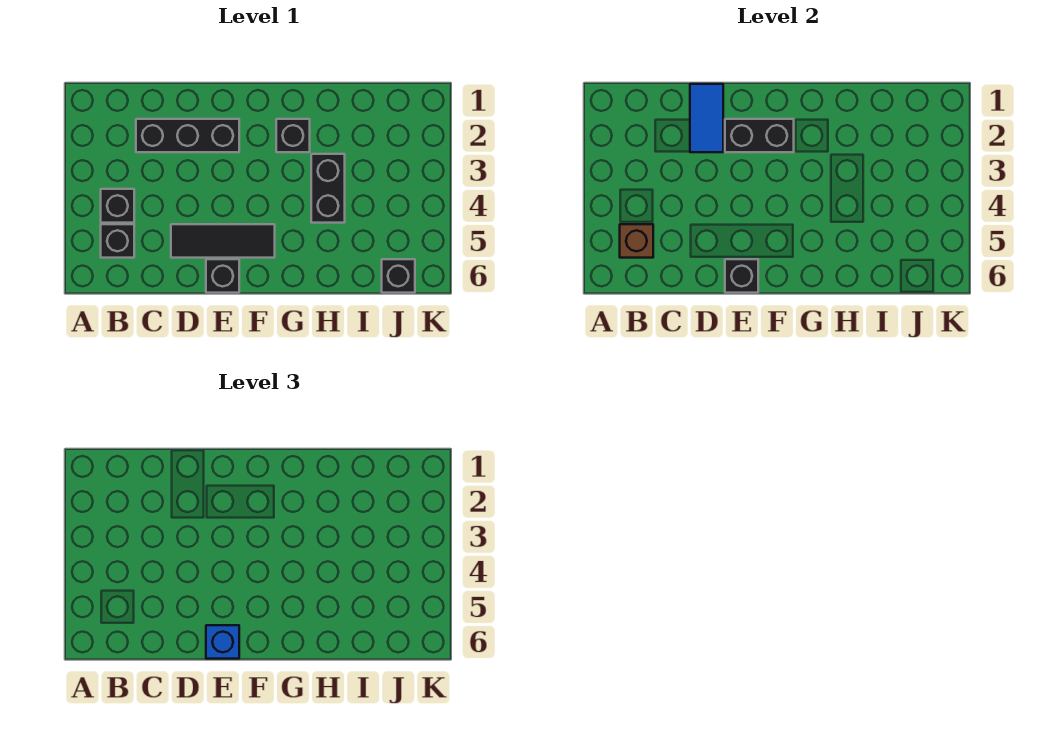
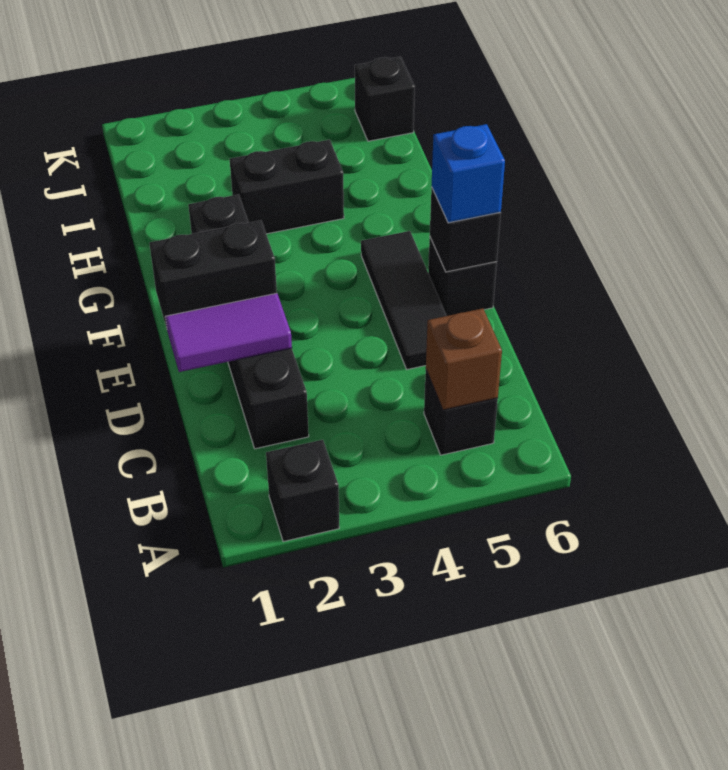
black brick B4 level 1 -> black brick A2 level 1
blue tile D1:D2 level 2 -> purple tile D1:D2 level 2
black brick E2:F2 level 2 -> black brick E1:E2 level 2

